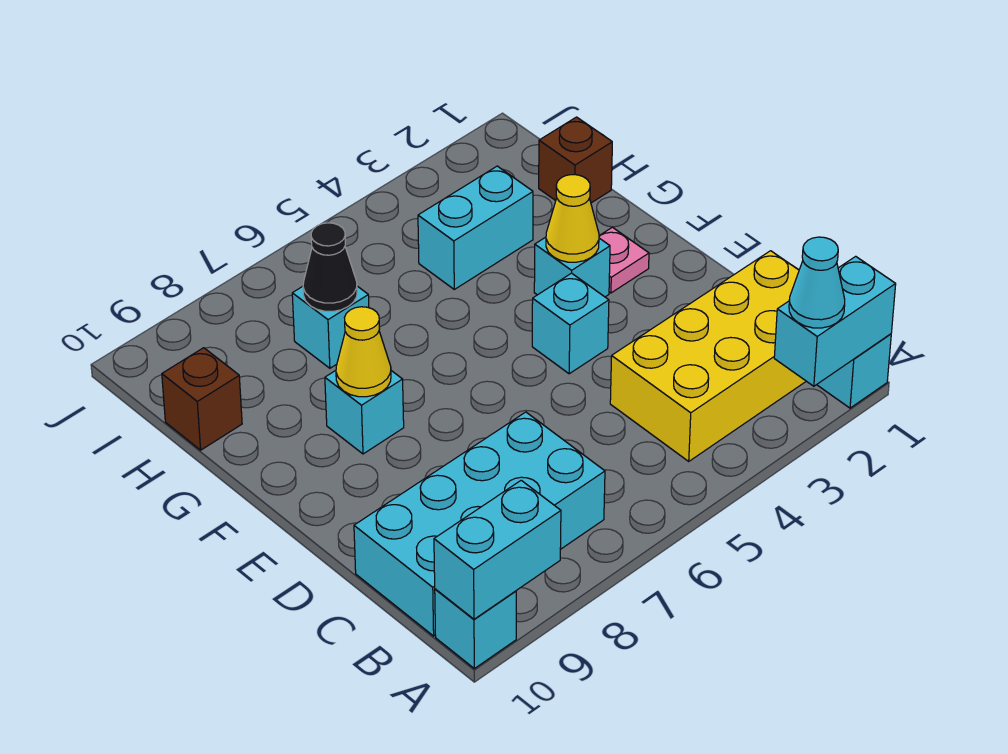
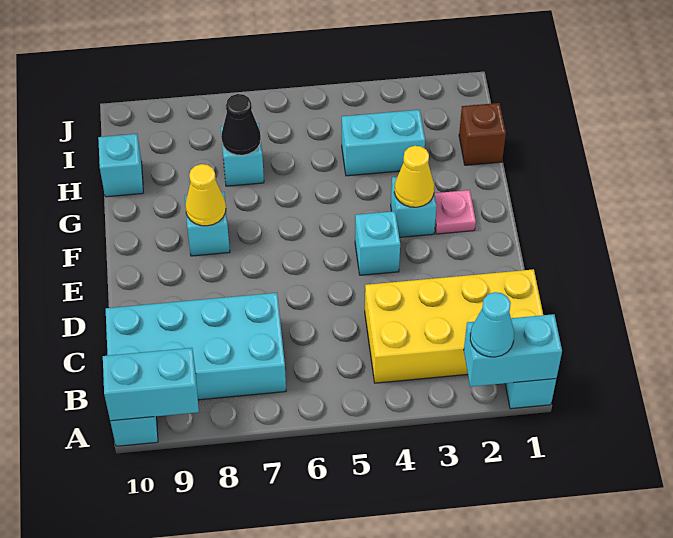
brown brick H10 level 1 -> cyan brick H10 level 1

